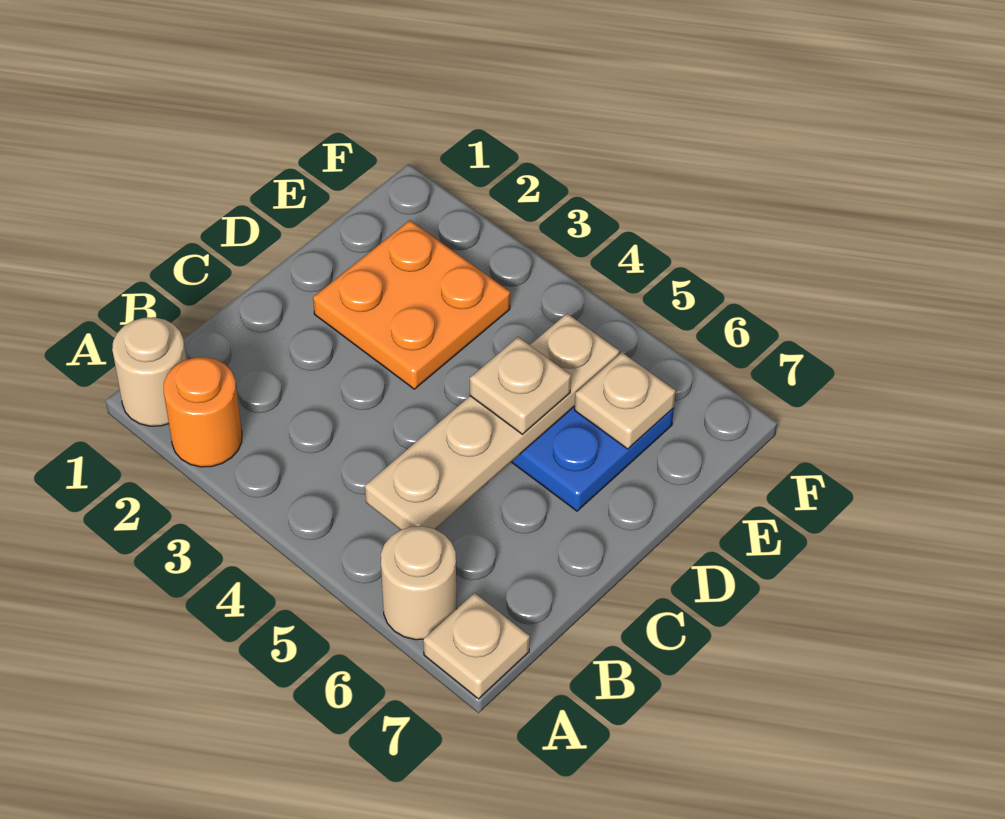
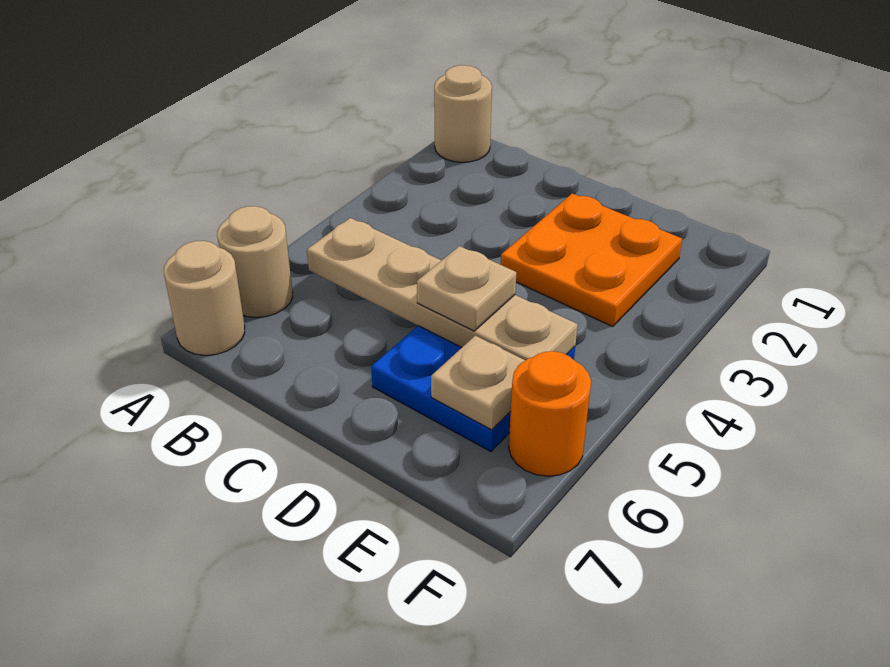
orange round brick A2 level 1 -> orange round brick F6 level 1
tan plate A7 level 1 -> tan round brick A7 level 1

